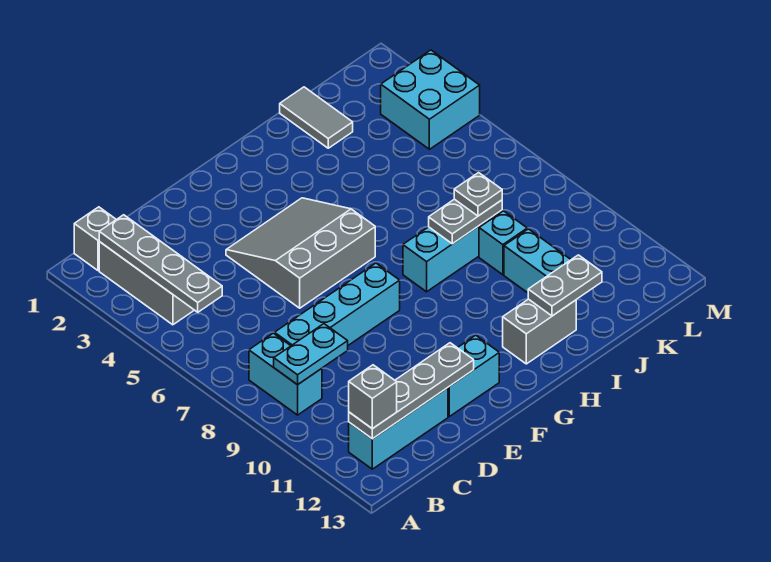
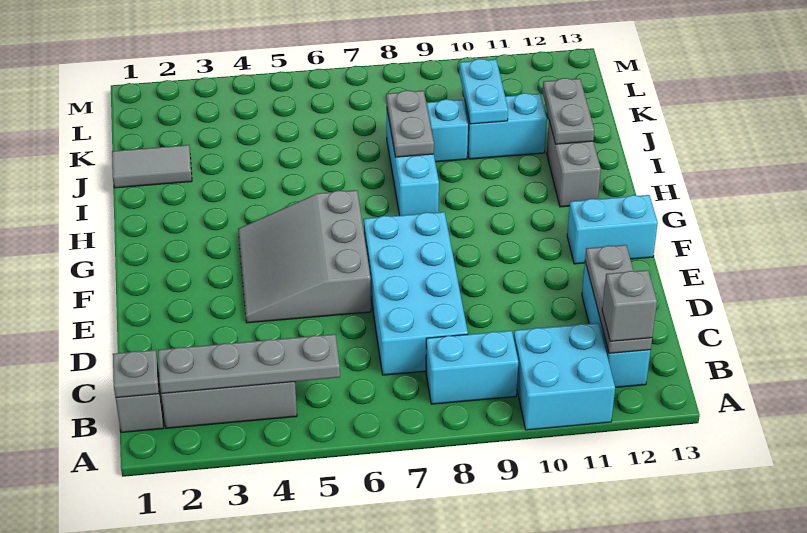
cyan plate B9:C9 level 2 -> cyan plate J10:K10 level 2
grey plate B12:E12 level 2 -> grey plate B12:D12 level 2
cyan brick C8:F8 level 1 -> cyan brick C7:F8 level 1
cyan brick E12:F12 level 1 -> cyan brick F12:F13 level 1
grey plate J8 level 3 -> grey plate B1 level 2
cyan brick L3:M4 level 1 -> cyan brick A10:B11 level 1

